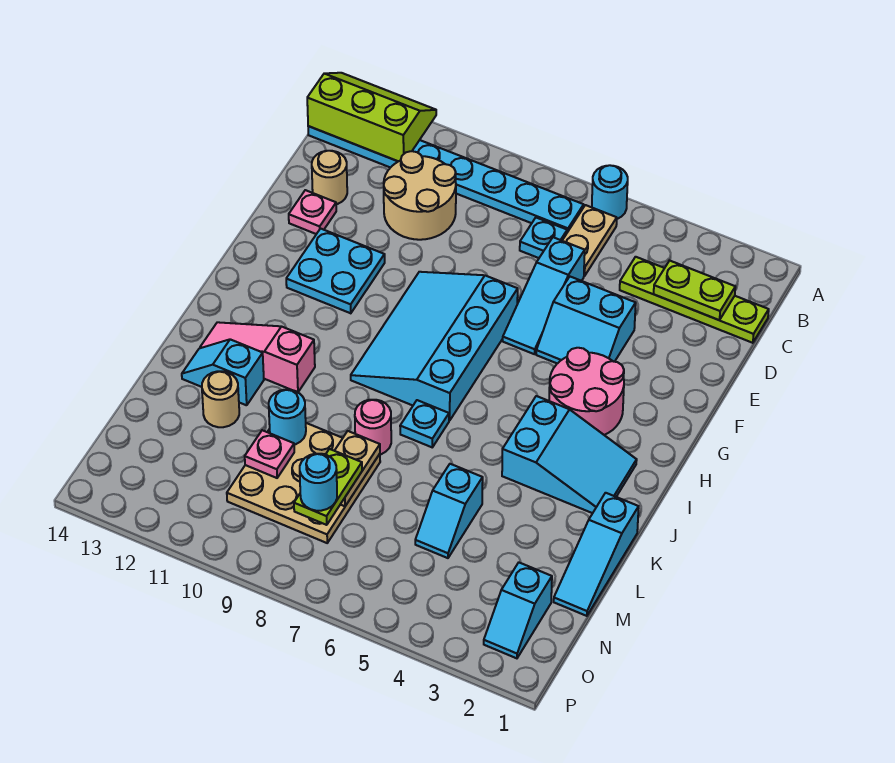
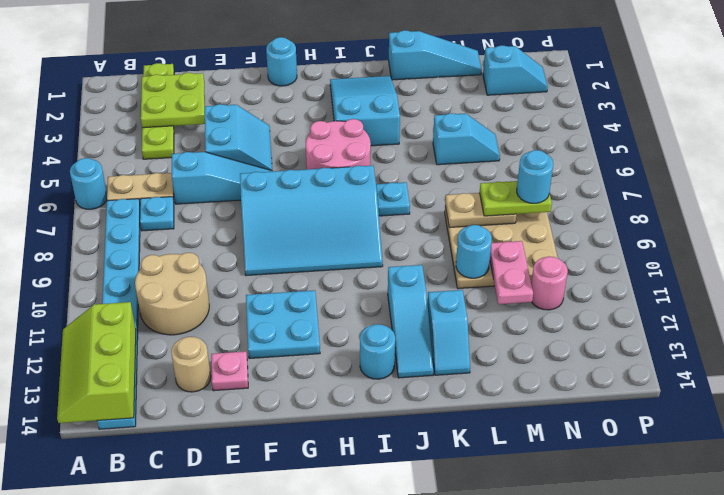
lime plate C2:C3 level 2 -> lime plate C2:D3 level 2
none -> cyan round brick G1 level 1
pink round brick G3:H4 level 1 -> pink round brick H5:I6 level 1
none -> cyan round brick I13 level 1
pink slope J11:J13 level 1 top 11 -> cyan slope J11:J13 level 1 top 11
pink round brick K8 level 1 -> pink round brick N11 level 1
tan round brick L12 level 1 -> none
pink plate M10 level 2 -> pink plate M10:M11 level 2

